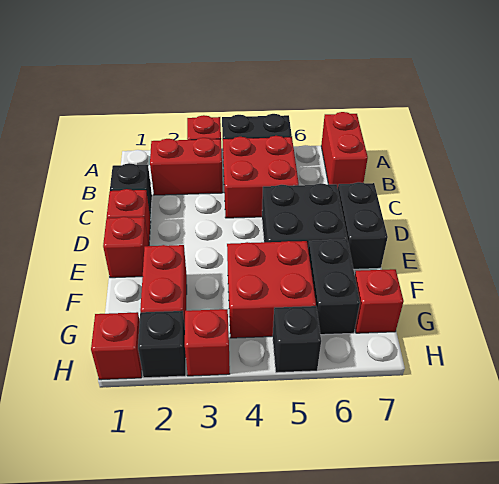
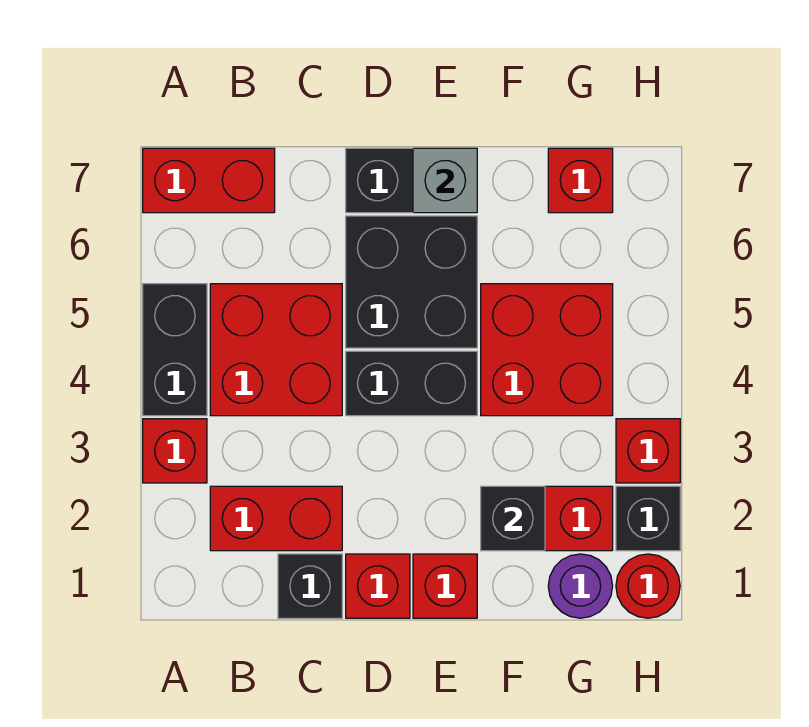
red brick B2:B3 level 1 -> red brick B2:C2 level 1
none -> grey brick E7 level 2
black brick F6:G6 level 1 -> black brick D4:E4 level 1
none -> purple round brick G1 level 1
red brick H1 level 1 -> red round brick H1 level 1
black brick H5 level 1 -> black brick F2 level 2

